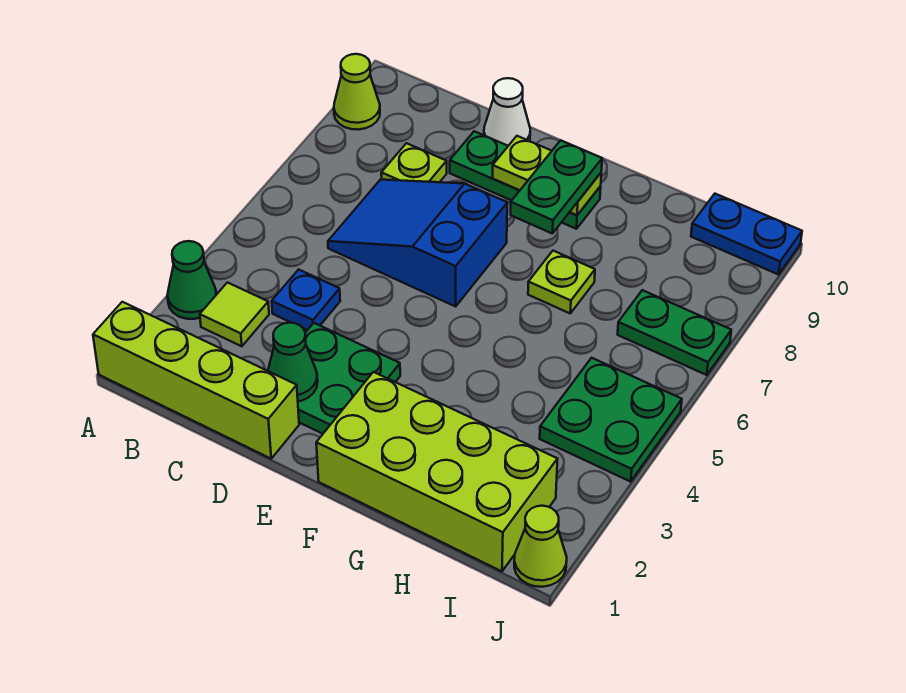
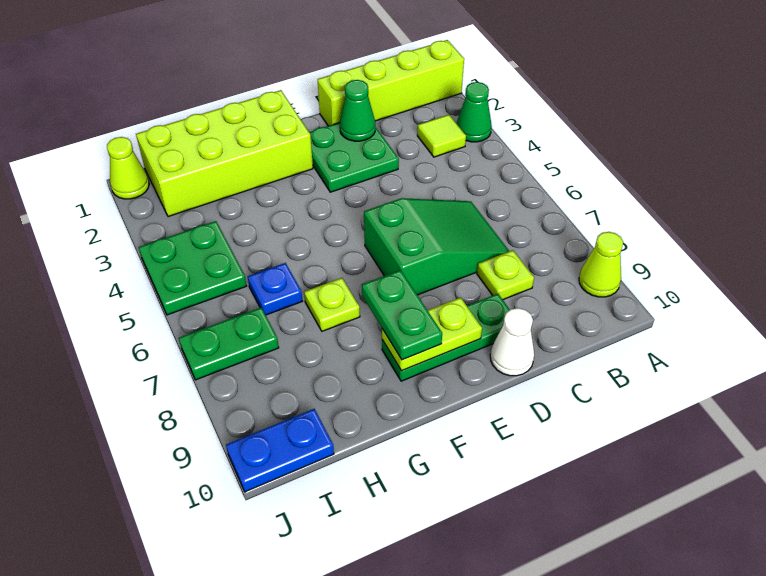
blue plate C4 level 1 -> blue plate H6 level 1
blue slope C6:E7 level 1 top E -> green slope C6:E7 level 1 top E

